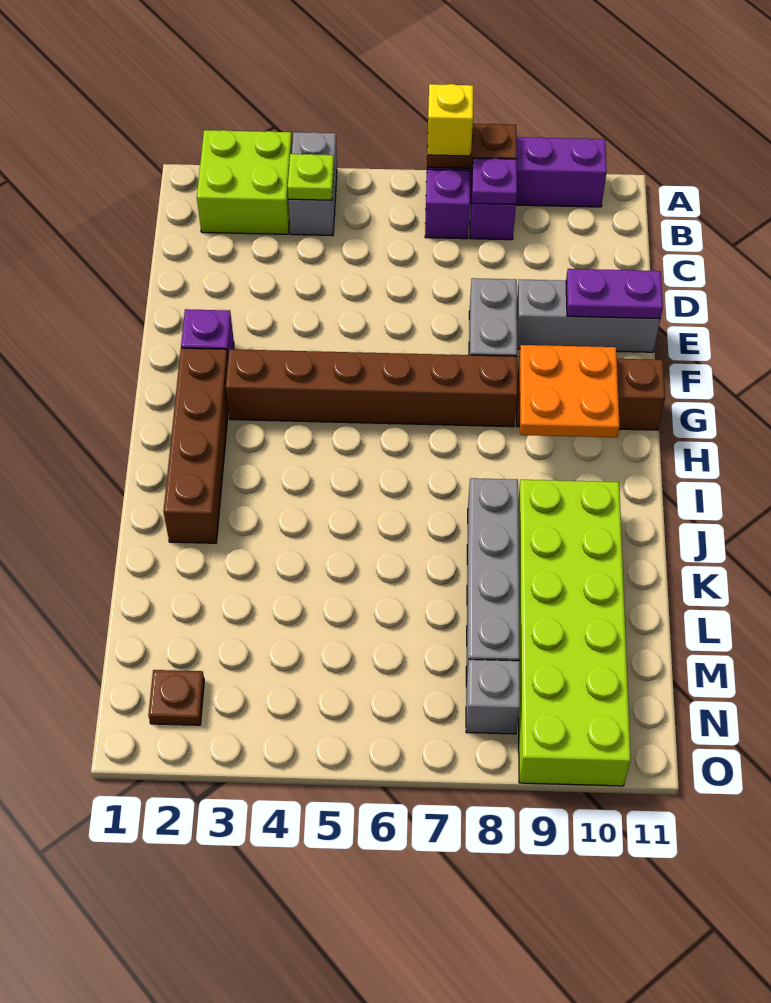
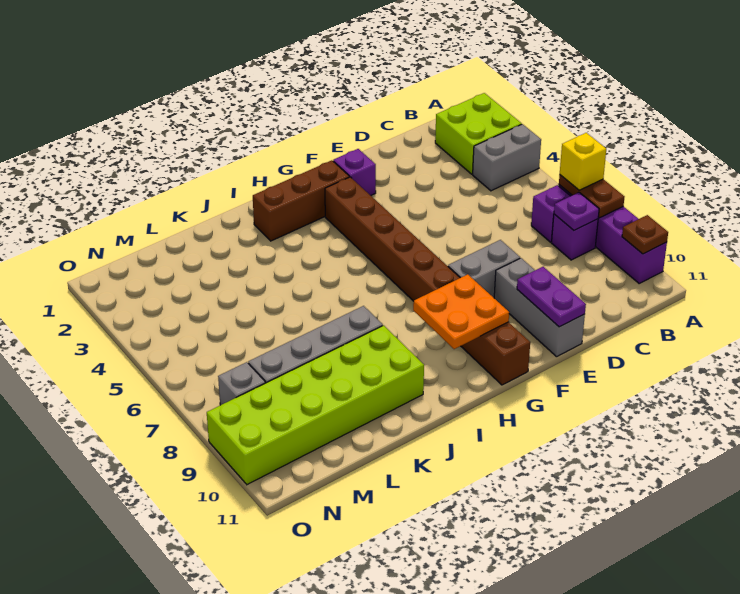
lime plate B4 level 2 -> none
brown brick G2:J2 level 1 -> brown brick G2:I2 level 1
brown plate N2 level 1 -> brown plate A10 level 2

